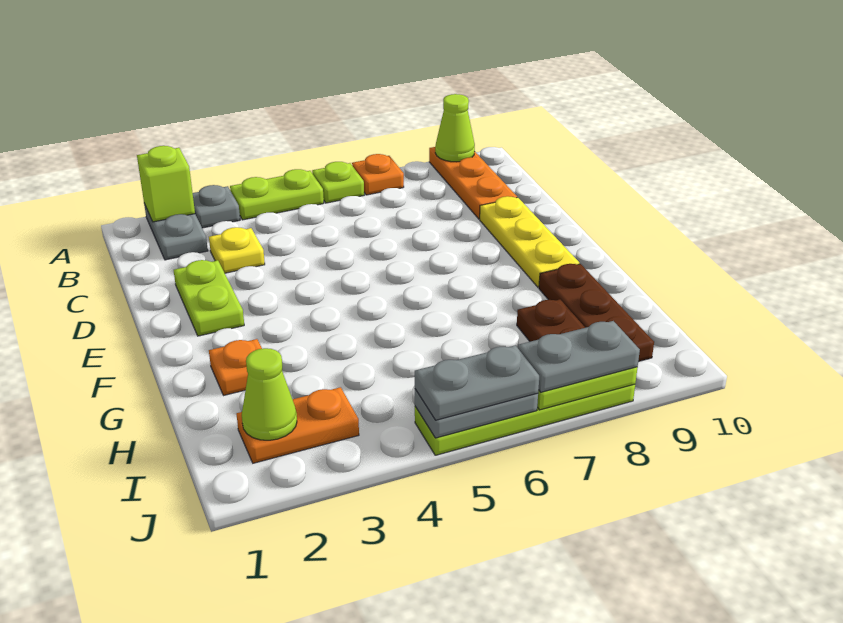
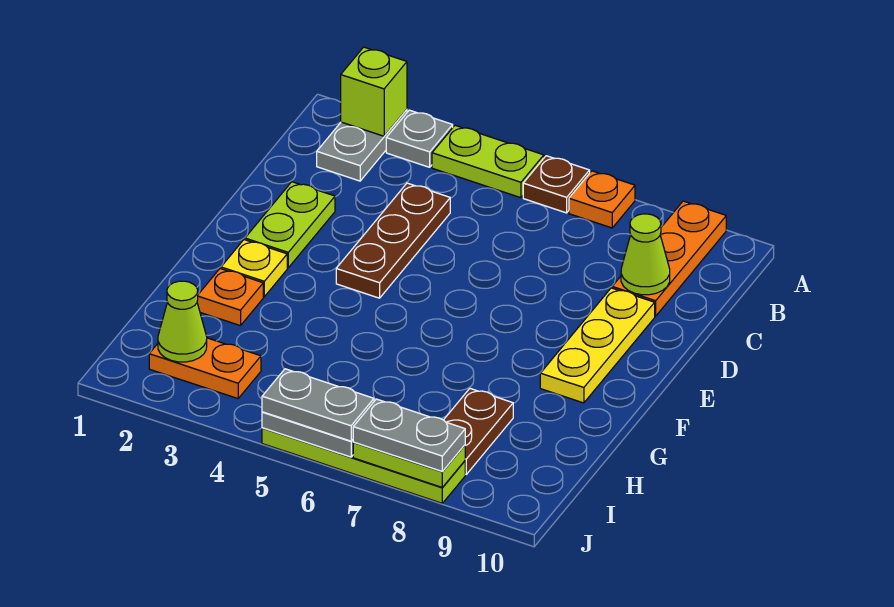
lime plate A6 level 1 -> brown plate A6 level 1
lime cone A9 level 2 -> lime cone C9 level 2
yellow plate C3 level 1 -> yellow plate F2 level 1
brown plate G9:I9 level 1 -> brown plate C4:E4 level 1

